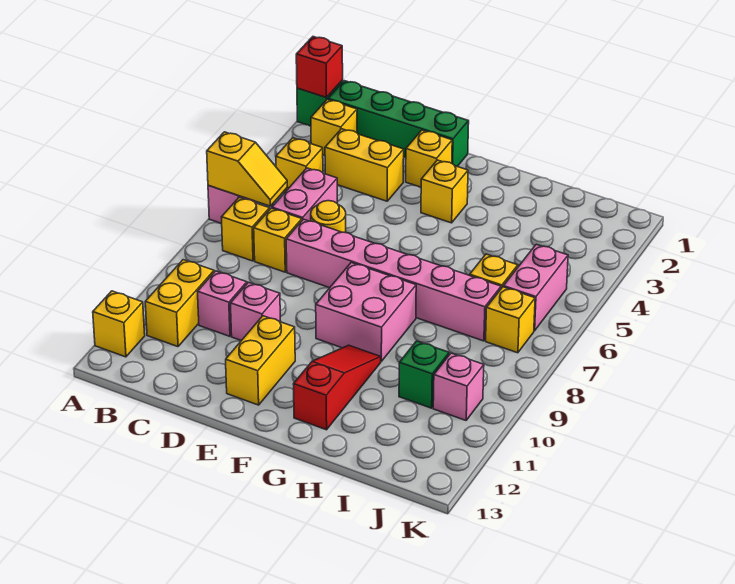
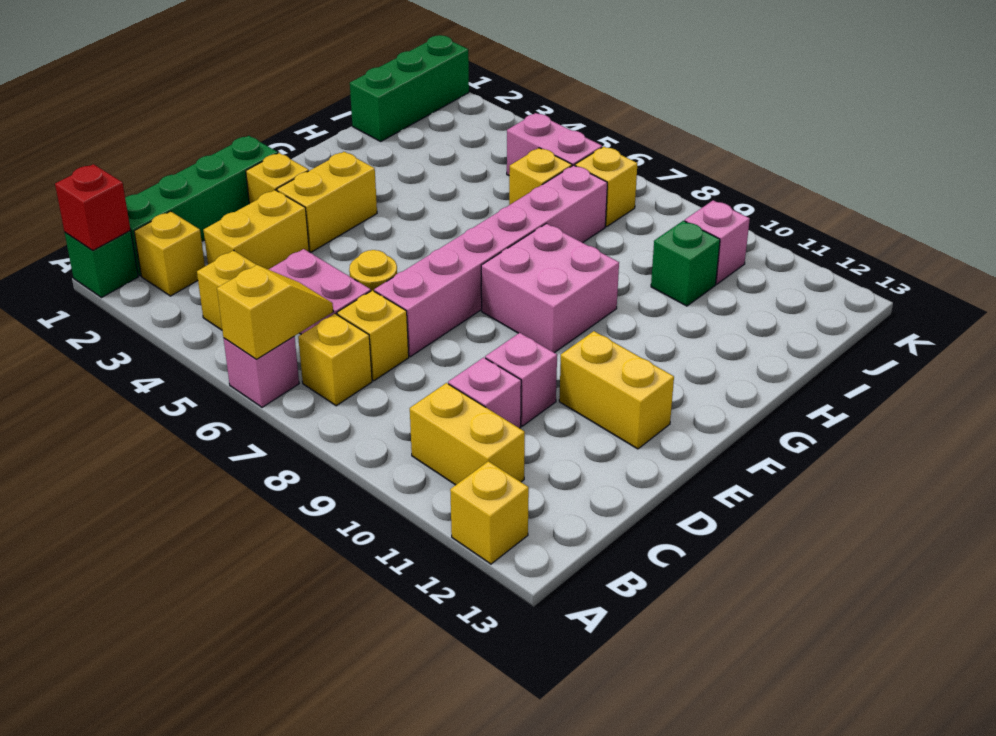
yellow brick F3 level 1 -> yellow brick E3:F3 level 1
red slope G10:G12 level 1 top 12 -> none
none -> green brick I1:K1 level 1

